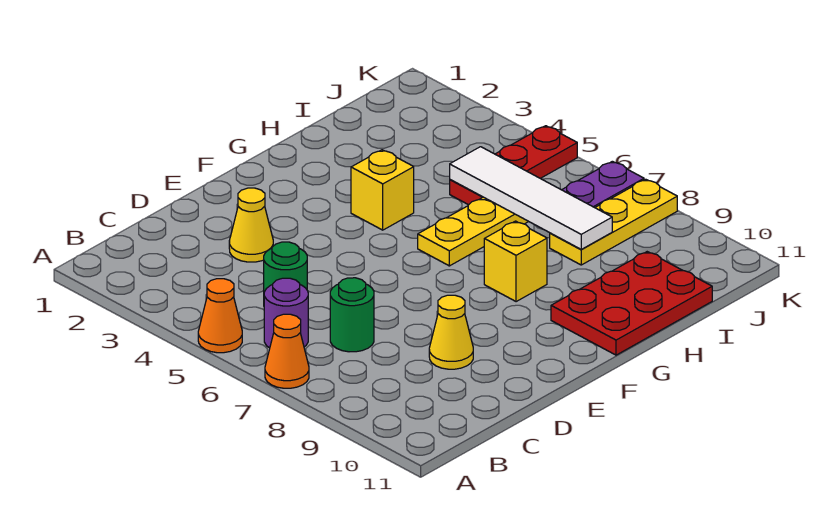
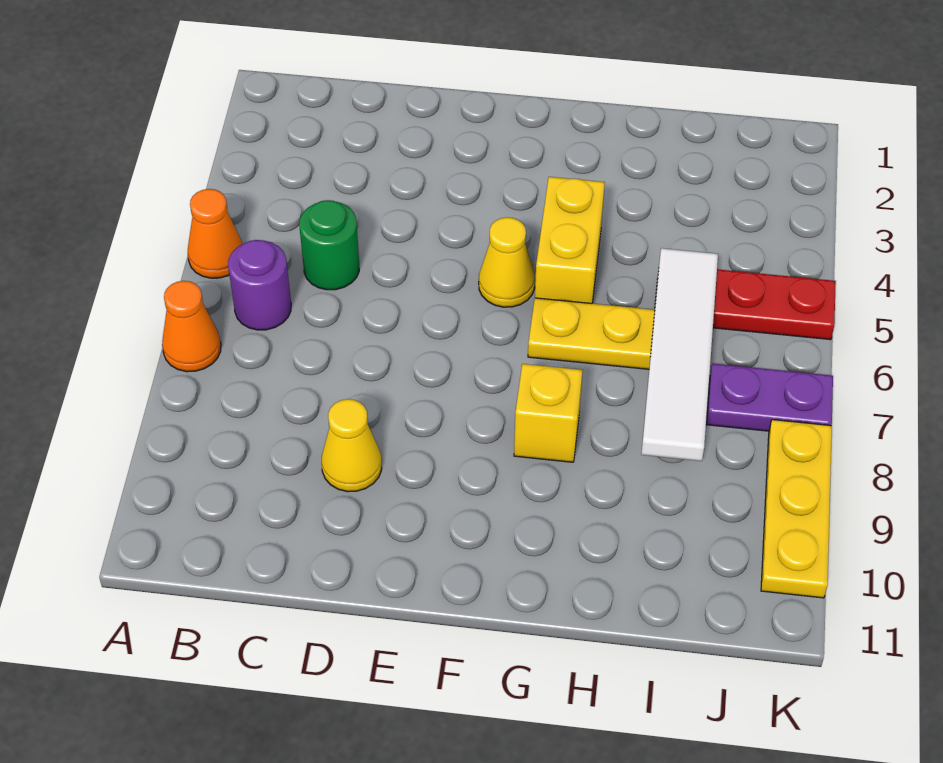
green round brick C7 level 1 -> none
yellow cone D3 level 1 -> yellow cone F5 level 1
yellow brick G4 level 1 -> yellow brick G4:G5 level 1
red plate G10:I11 level 1 -> none
yellow plate I8:K8 level 1 -> yellow plate K8:K10 level 1

